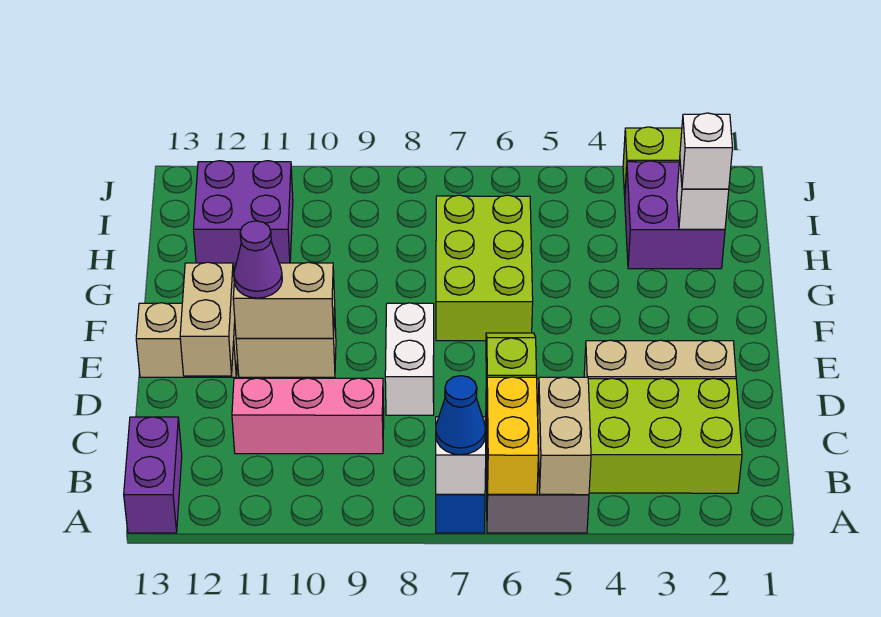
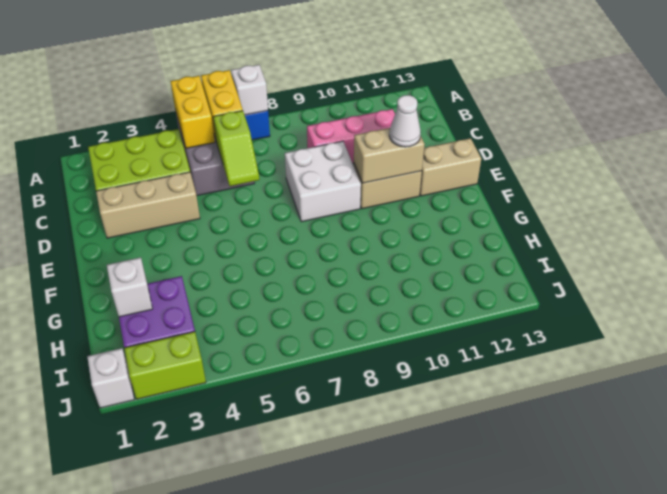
tan brick A5:B5 level 2 -> yellow brick A5:B5 level 2
blue cone A7 level 3 -> none
purple brick A13:B13 level 1 -> none
white brick D8:E8 level 1 -> white brick D8:E9 level 1
tan brick D12:E12 level 2 -> none
purple cone E11 level 3 -> white cone E11 level 3
lime brick F6:H7 level 1 -> none
white brick H2 level 3 -> white brick J1 level 1
purple brick H11:I12 level 1 -> none

